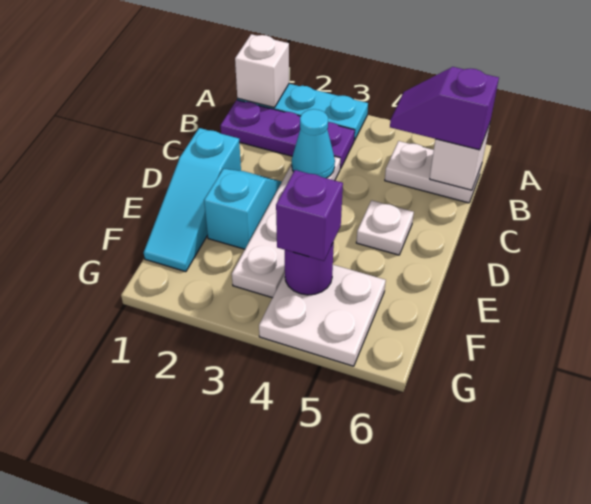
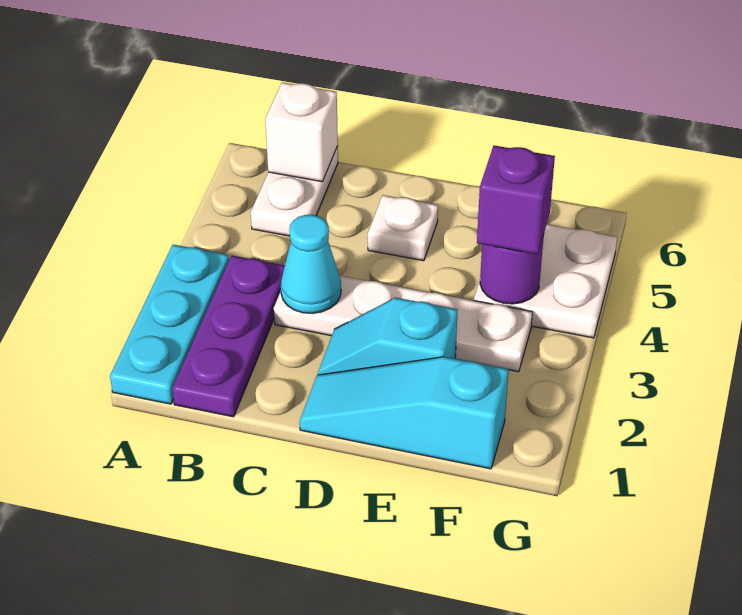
white brick A1 level 2 -> none
purple slope B5:B6 level 3 top 6 -> none
cyan slope D1:F1 level 1 top D -> cyan slope D1:F1 level 1 top F

